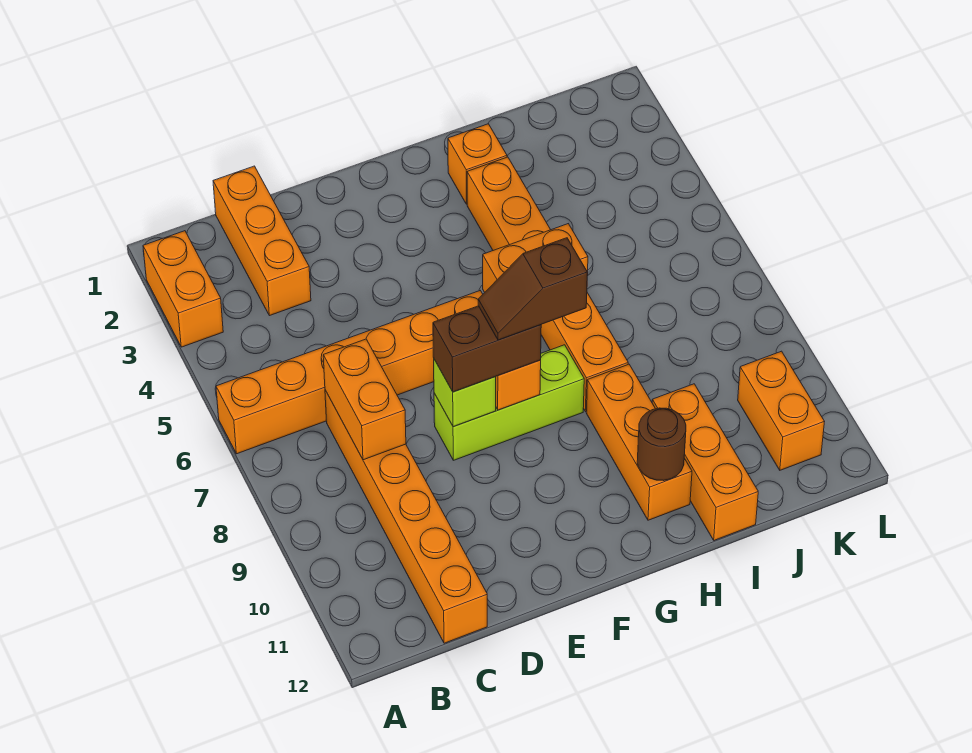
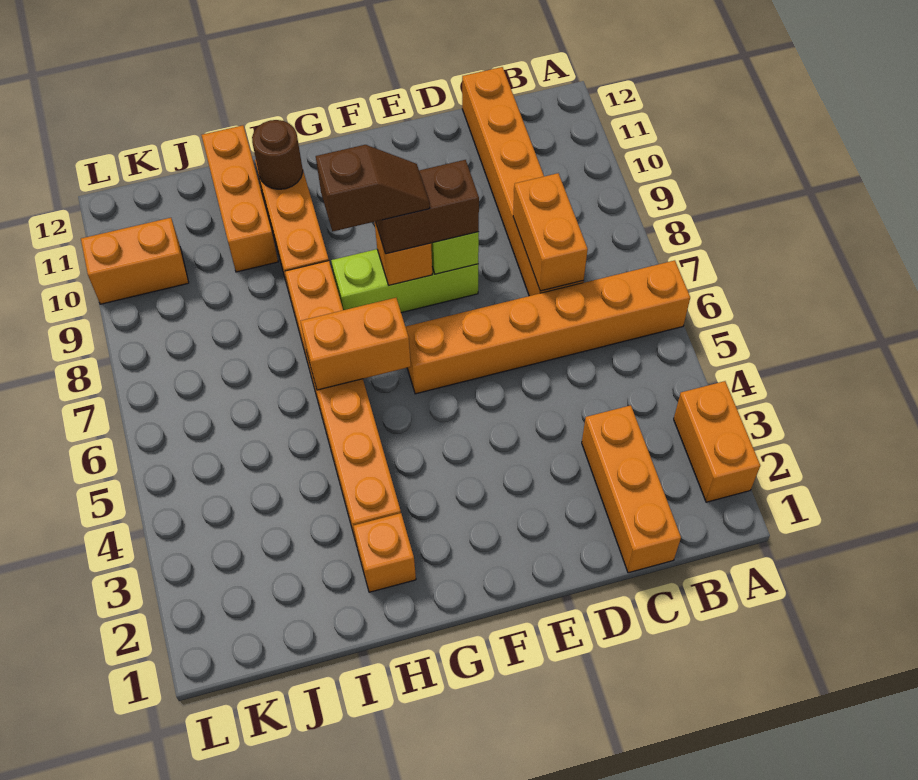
orange brick K10:K11 level 1 -> orange brick K10:L10 level 1

